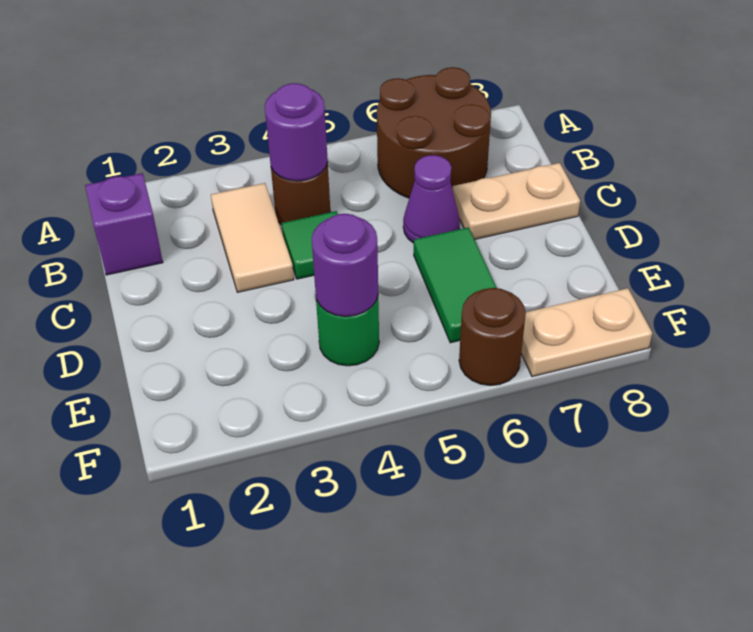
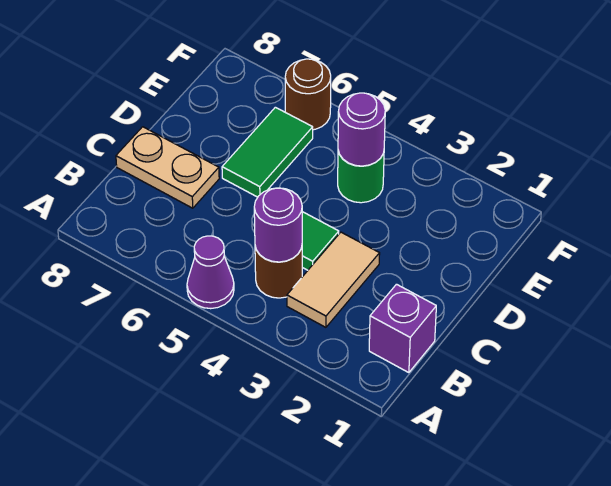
brown round brick A6:B7 level 1 -> none
purple cone C6 level 1 -> purple cone A5 level 1
tan plate F7:F8 level 1 -> none

